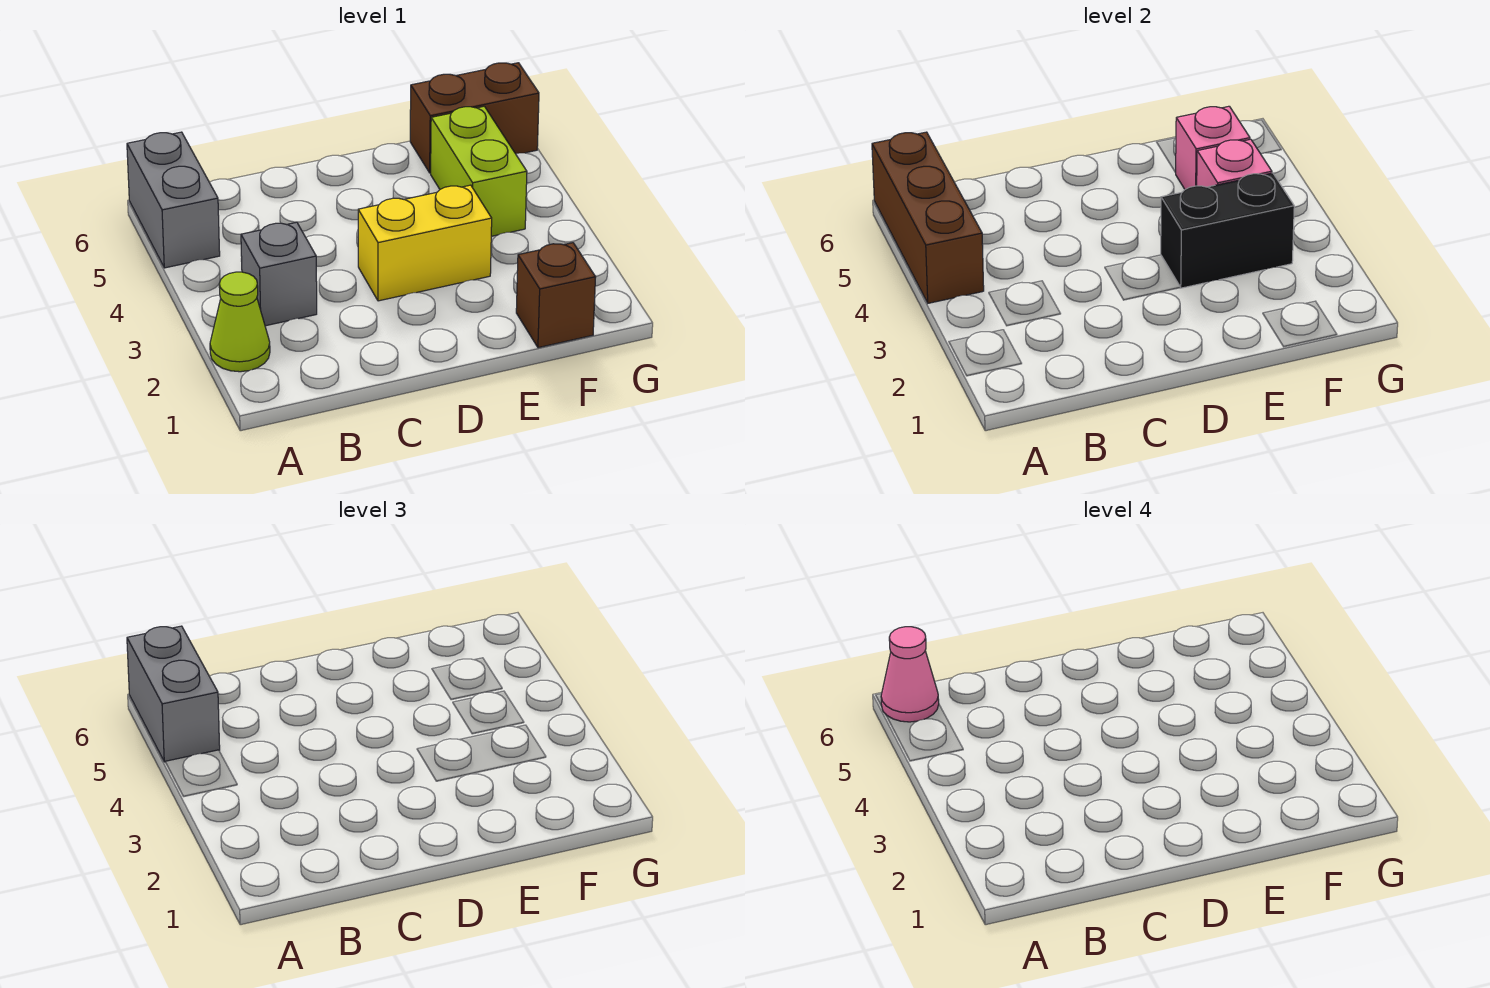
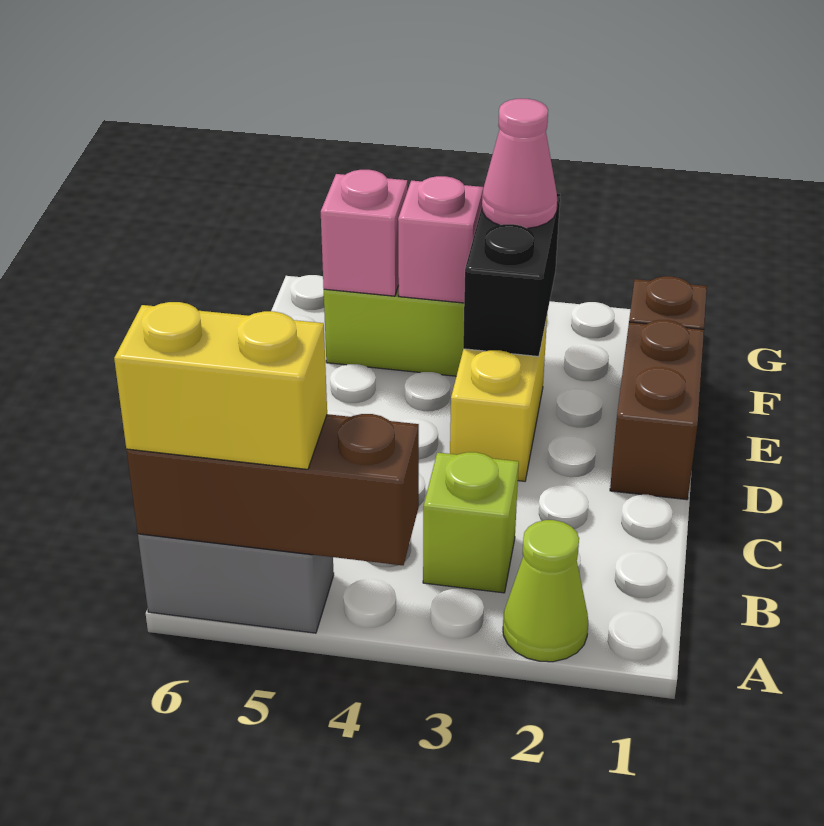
grey brick A5:A6 level 3 -> yellow brick A5:A6 level 3
pink cone A6 level 4 -> pink cone F3 level 3
grey brick B3 level 1 -> lime brick B3 level 1
brown brick F6:G6 level 1 -> brown brick D1:E1 level 1

